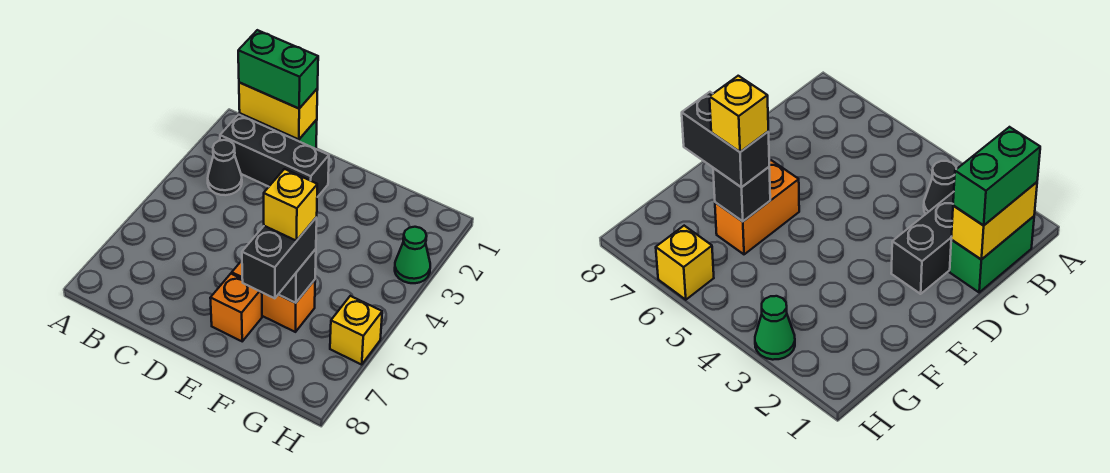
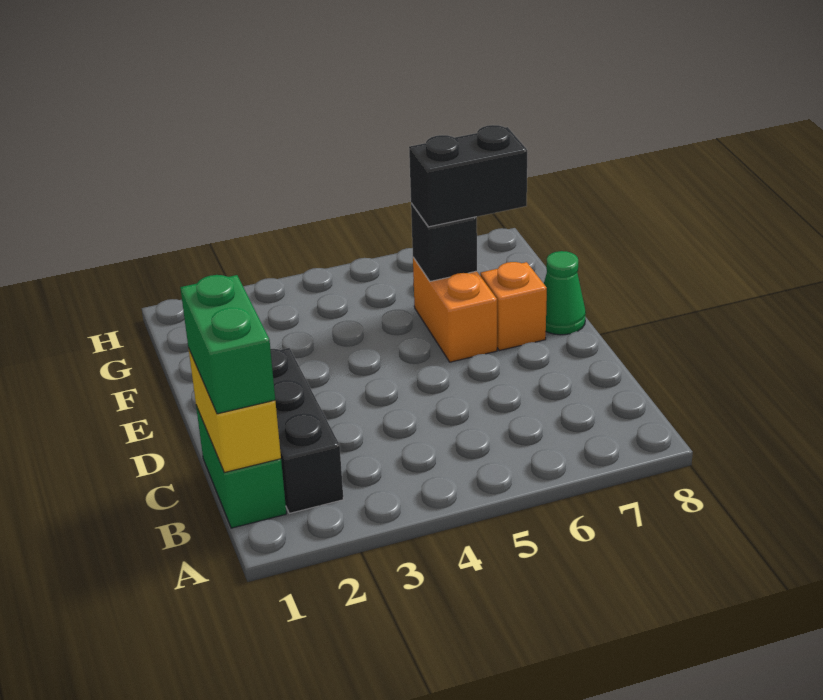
black cone B3 level 1 -> none
yellow brick F6 level 4 -> none
green cone H3 level 1 -> green cone E8 level 1
yellow brick H6 level 1 -> none

